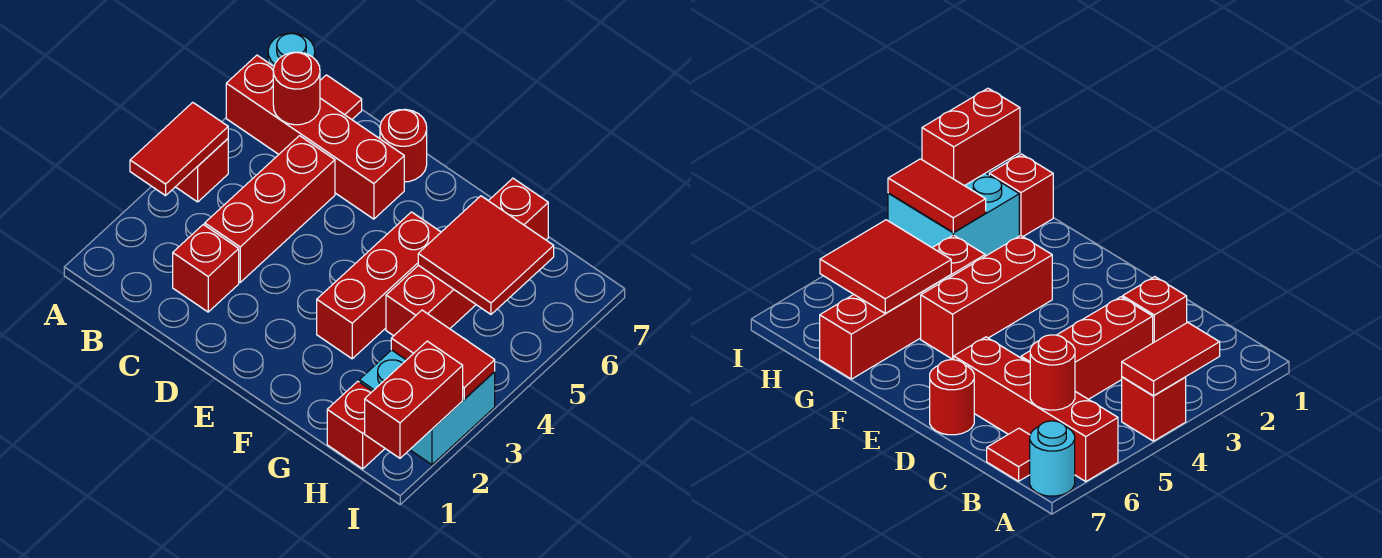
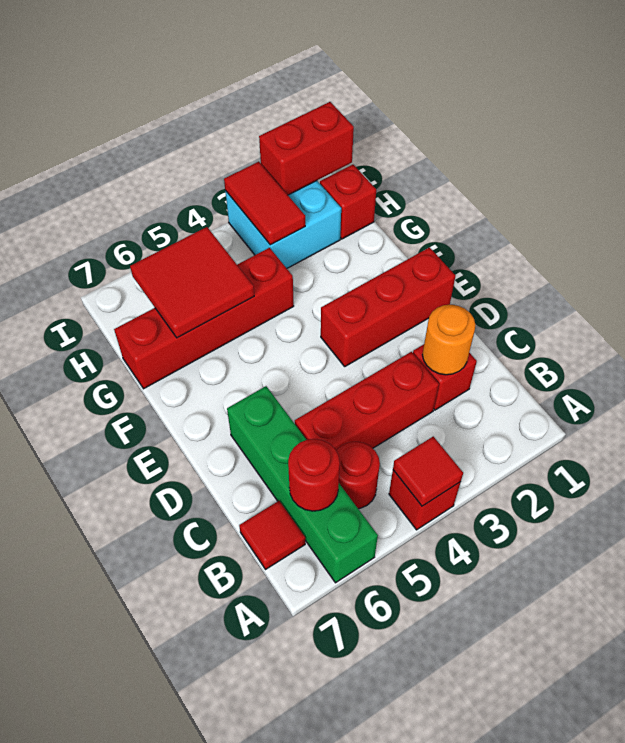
red tile A3:A4 level 2 -> red tile A4 level 2
red brick A6:D6 level 1 -> green brick A6:D6 level 1
cyan round brick A7 level 1 -> none
none -> orange round brick C2 level 2
red round brick D7 level 1 -> red round brick B5 level 1
red brick F3:F5 level 1 -> red brick E1:E3 level 1

